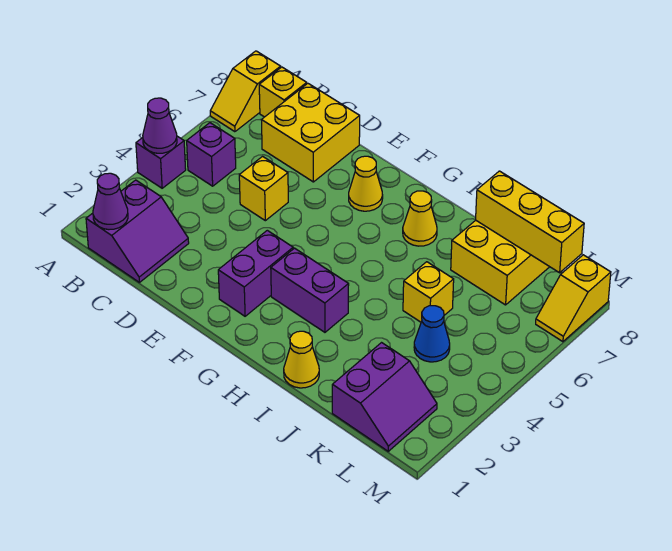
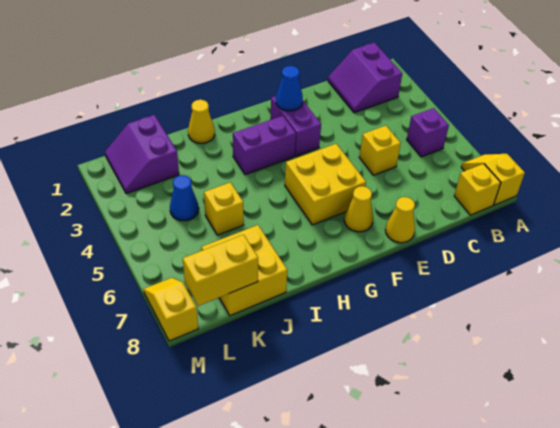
purple brick A4 level 1 -> none
purple cone A4 level 2 -> none
purple cone B1 level 2 -> none
yellow brick C7:D8 level 1 -> yellow brick F5:G6 level 1
none -> blue cone F2 level 2
yellow cone H7 level 1 -> yellow cone E8 level 1
yellow brick J8:L8 level 2 -> yellow brick K8:L8 level 2

